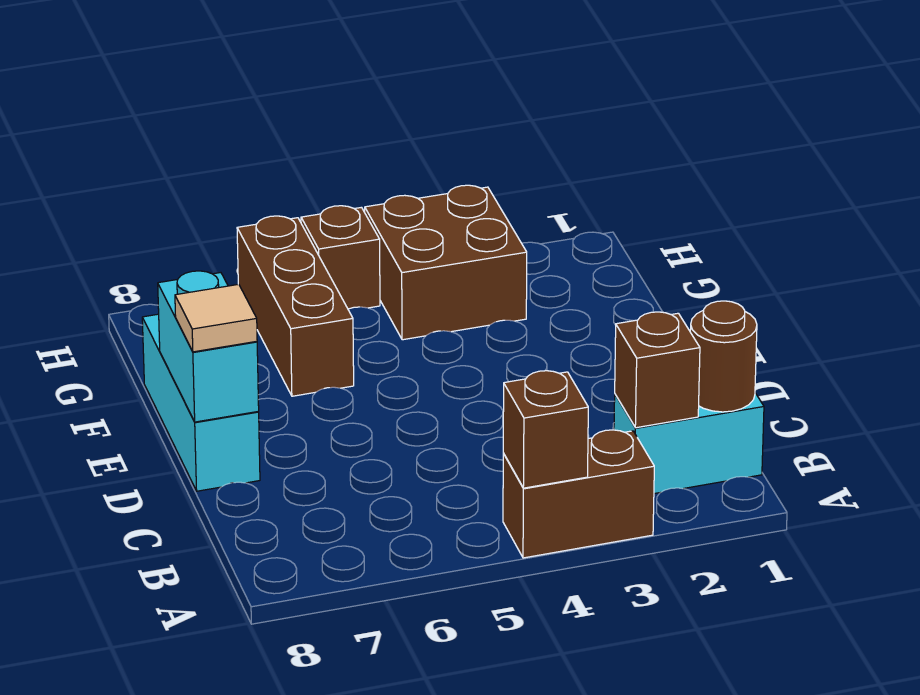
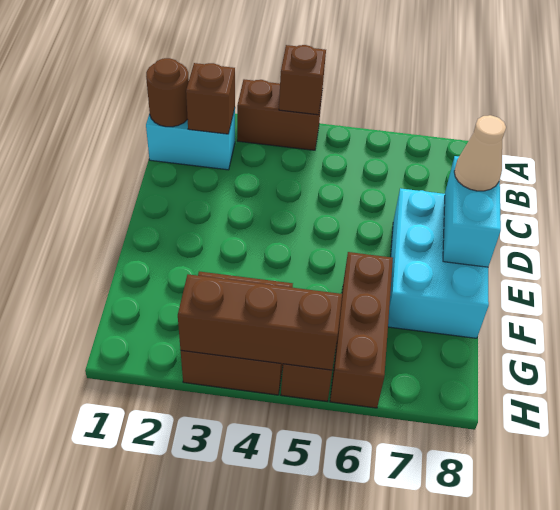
cyan brick D8:F8 level 1 -> cyan brick D7:F8 level 1
tan tile D8 level 3 -> tan cone D8 level 3
none -> brown brick H3:H5 level 2

